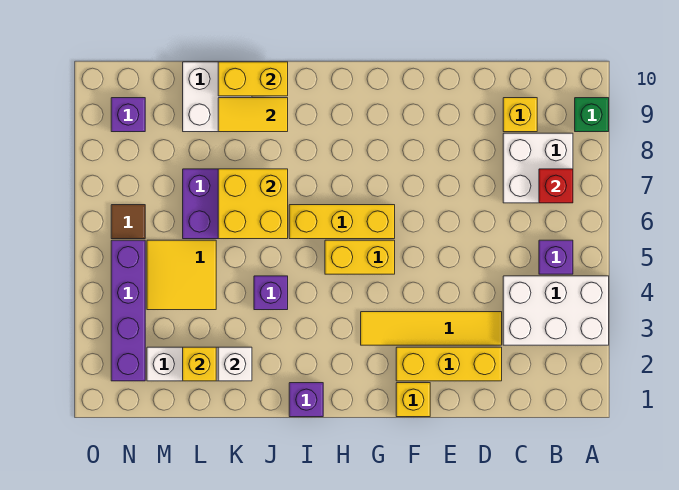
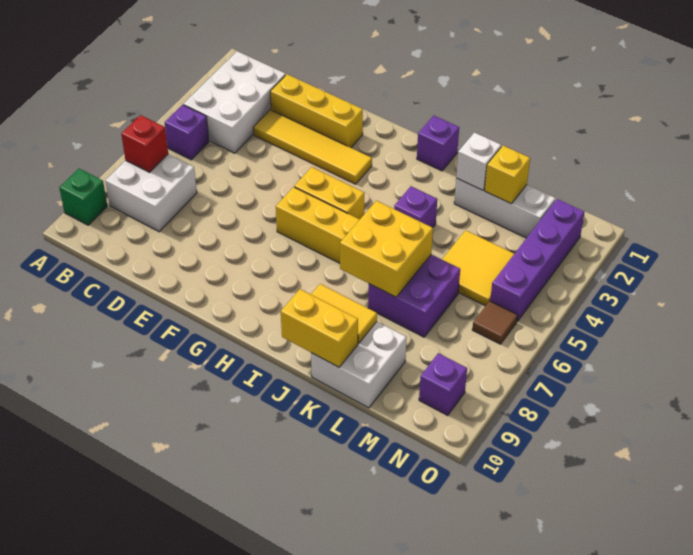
white brick A3:C4 level 1 -> white brick B2:C4 level 1
yellow brick C9 level 1 -> none
yellow brick F1 level 1 -> none

